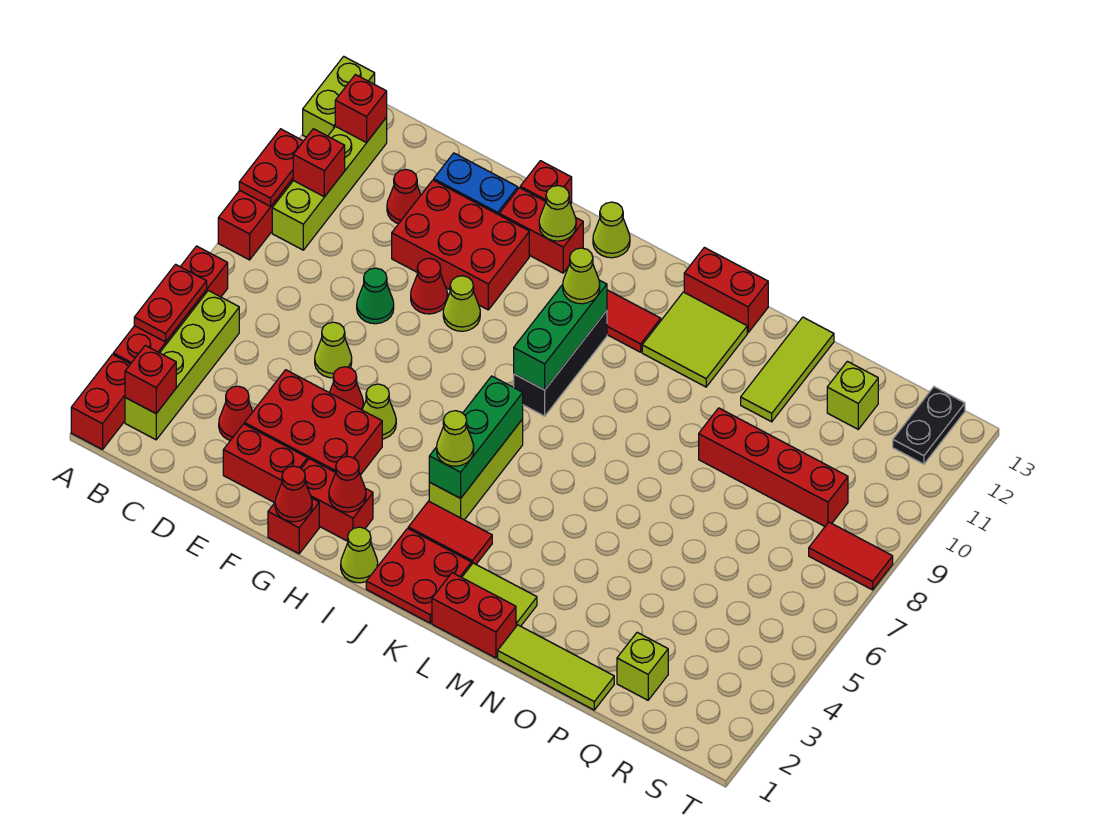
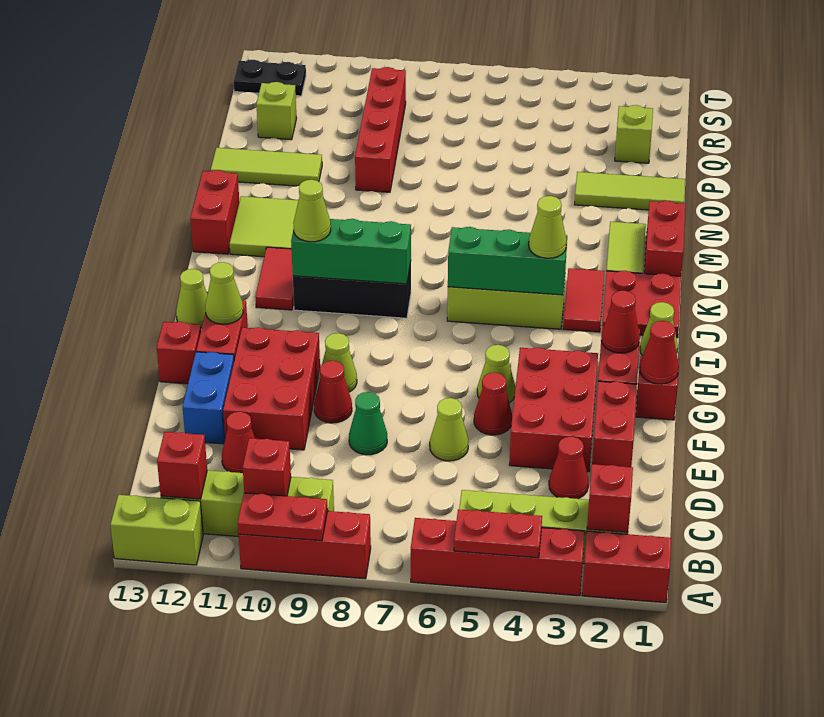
lime tile N1:P1 level 1 -> lime tile O1:O3 level 1
red tile S8:T8 level 1 -> none

